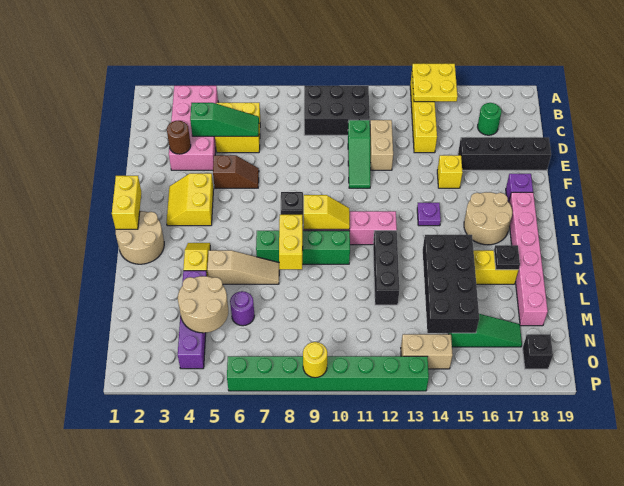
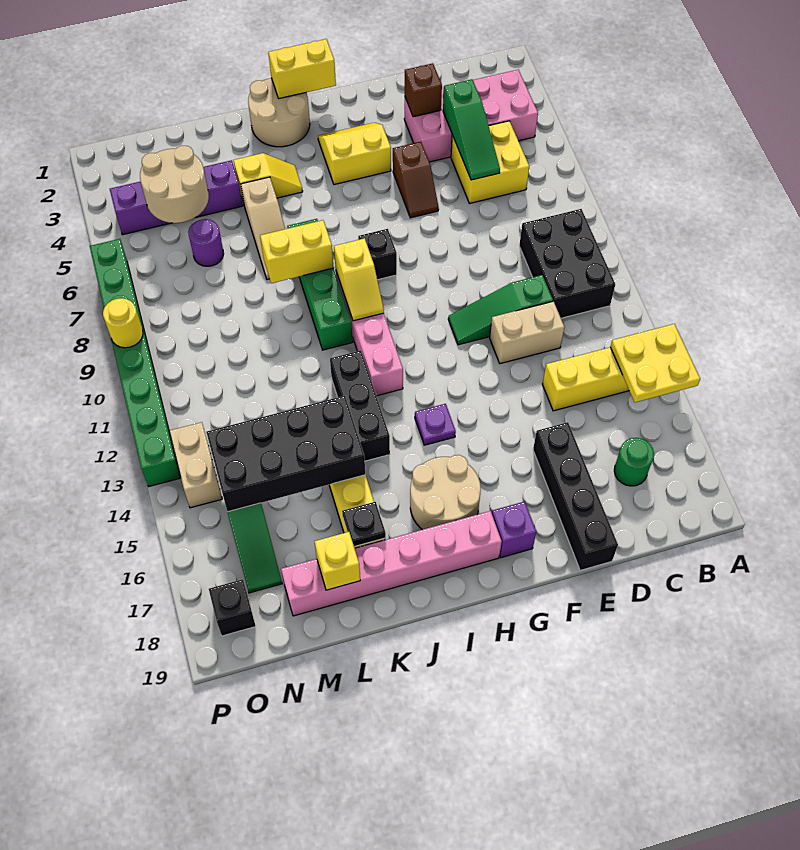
brown round brick E3 level 2 -> brown brick E3 level 2
yellow brick F15 level 1 -> yellow brick L18 level 2
black brick J12:L12 level 1 -> black brick J12:J14 level 1

